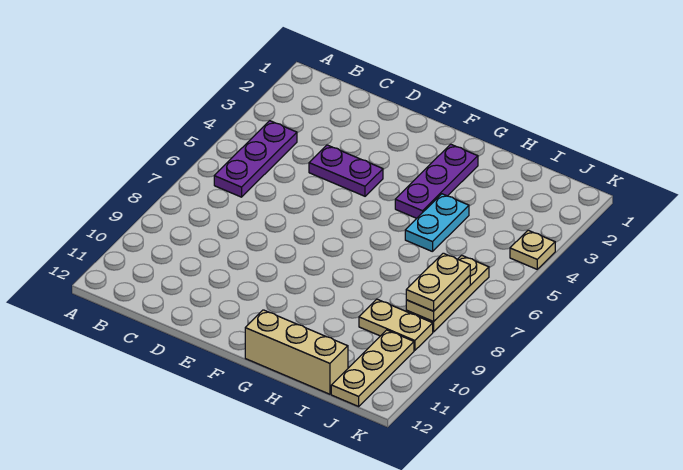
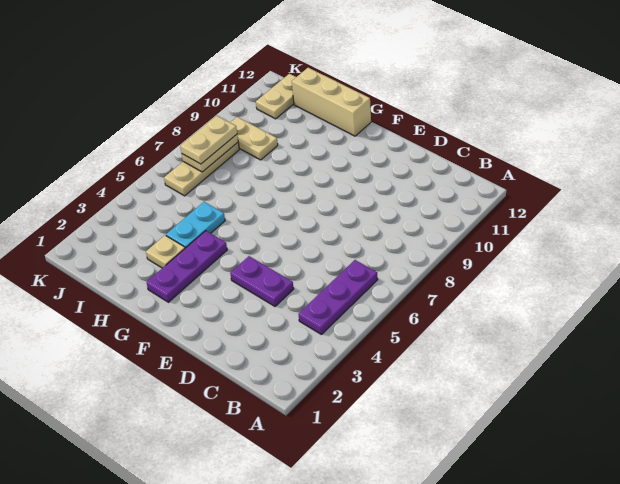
tan plate J10:J12 level 1 -> tan plate J11:J12 level 1
tan plate K4 level 1 -> tan plate H3 level 1

